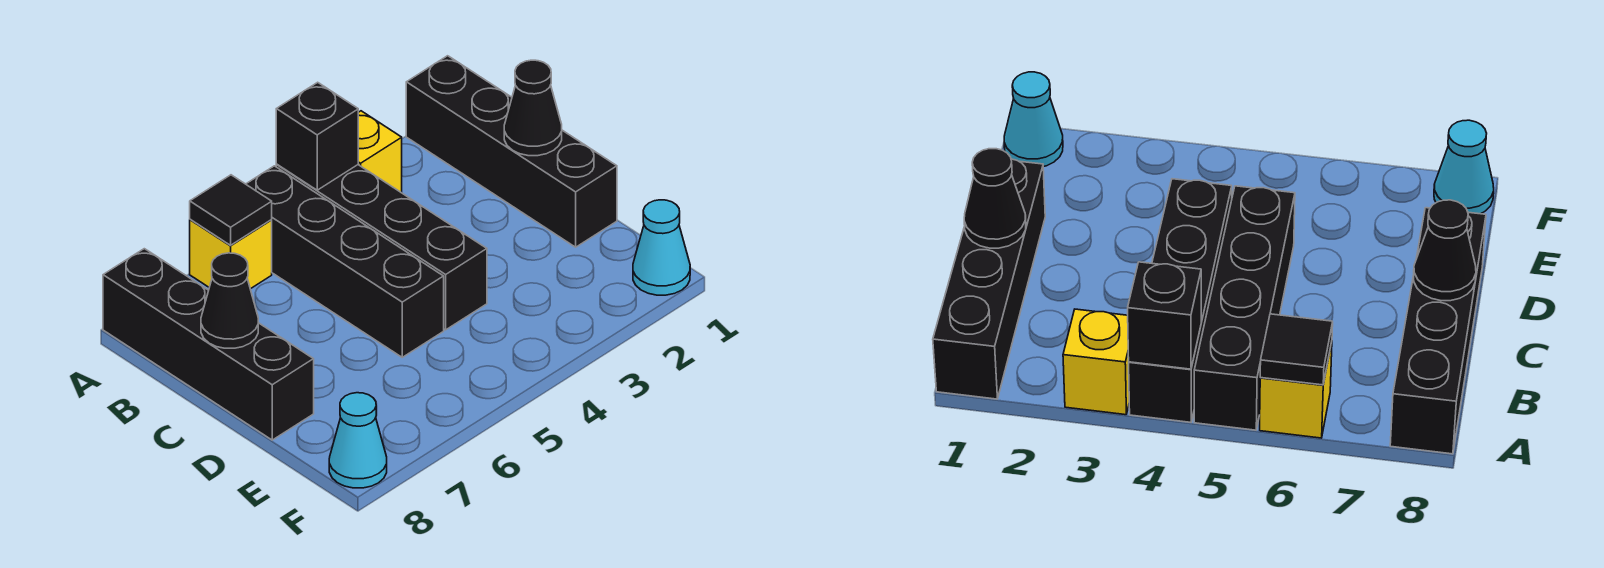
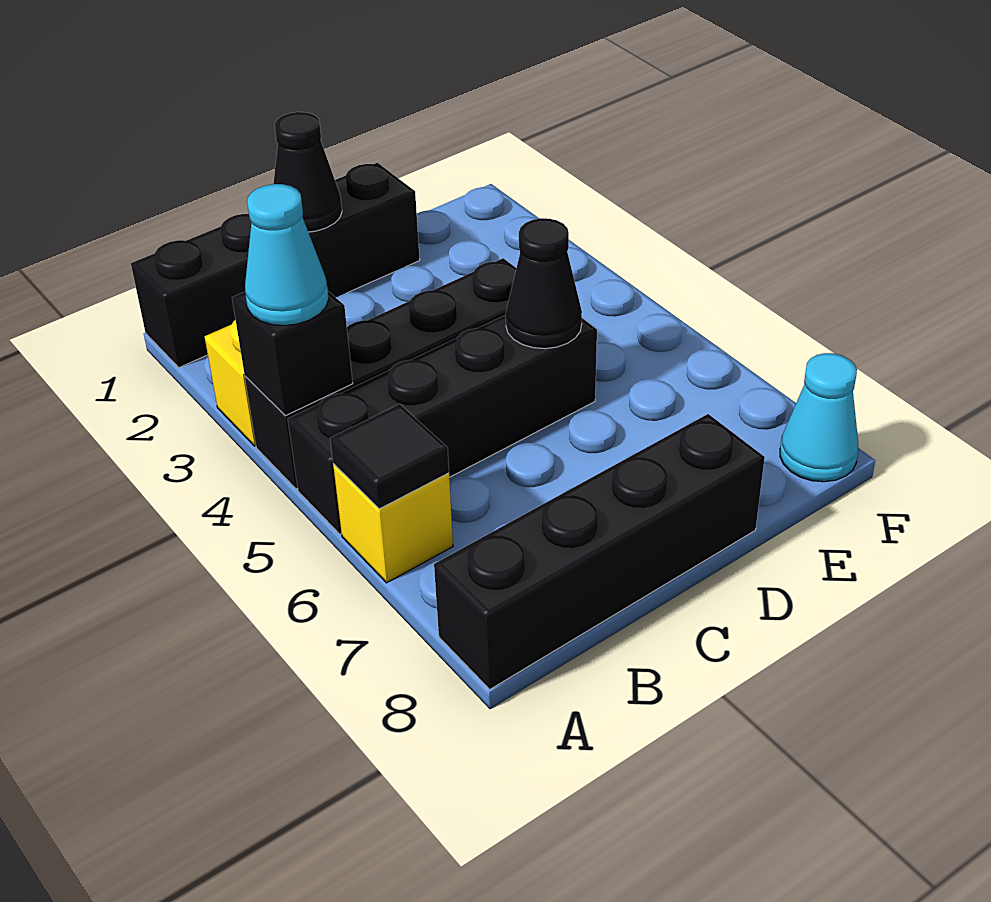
black cone C8 level 2 -> black cone D5 level 2
cyan cone F1 level 1 -> cyan cone A4 level 3

